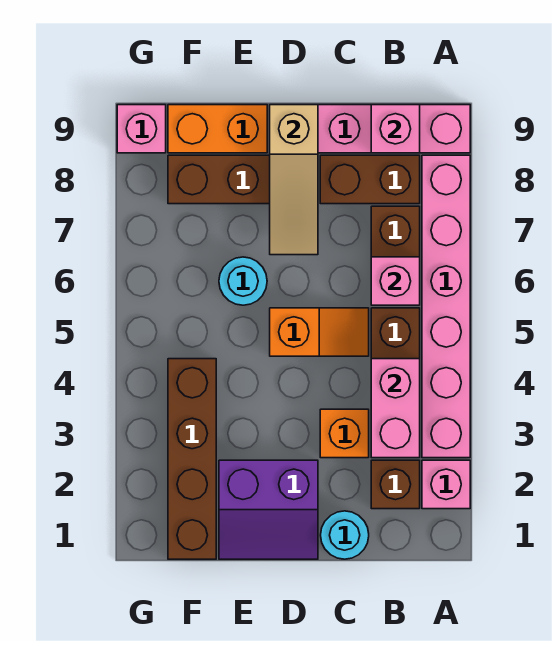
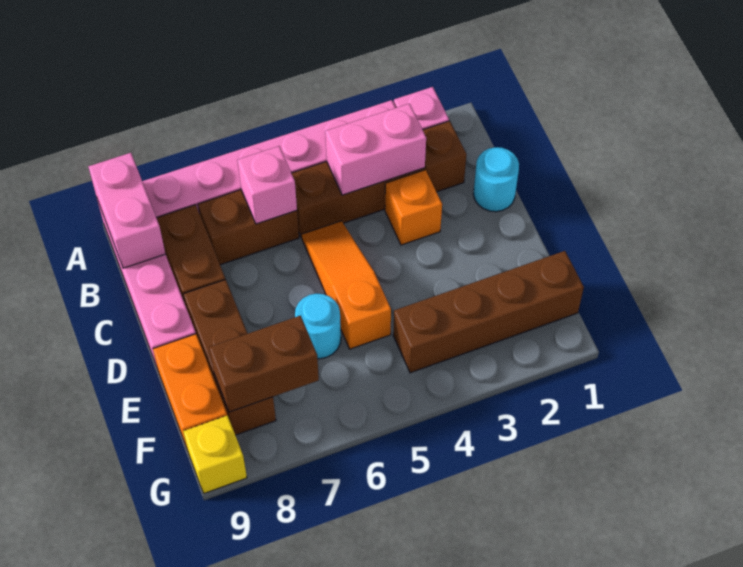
pink brick B9 level 2 -> pink brick A9:B9 level 2
orange slope C5:D5 level 1 top D -> orange slope C5:E5 level 1 top E
purple slope D1:E2 level 1 top 2 -> none
tan slope D7:D9 level 2 top 9 -> none
none -> brown brick F7:F8 level 2
pink brick G9 level 1 -> yellow brick G9 level 1

